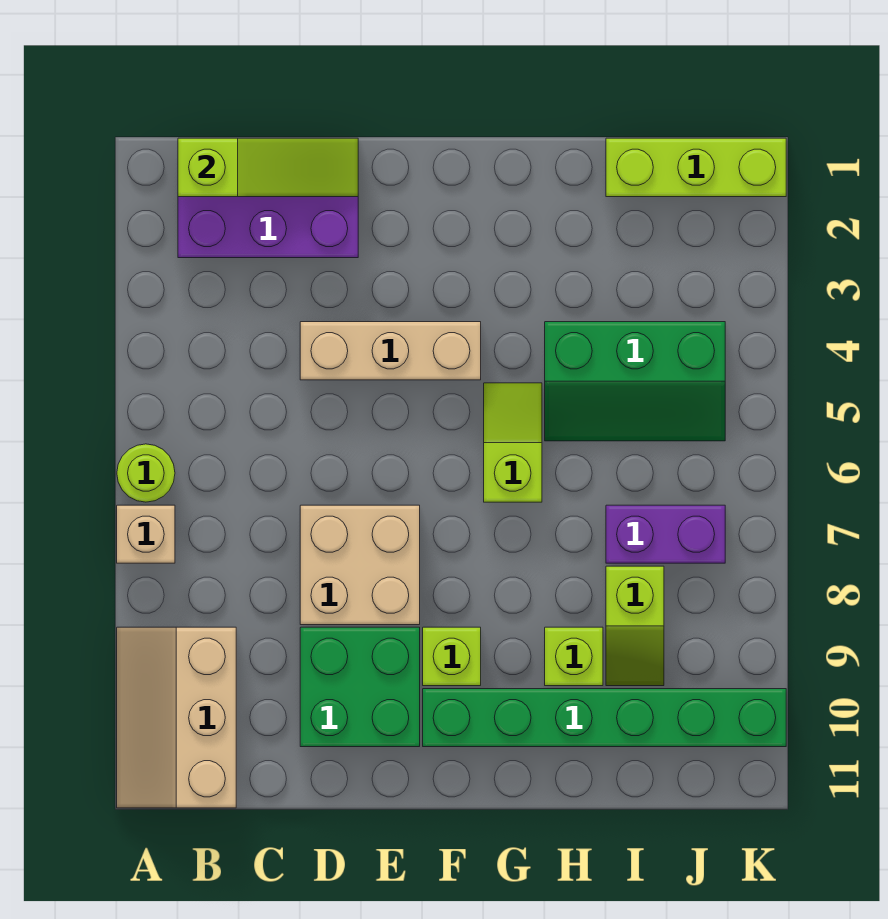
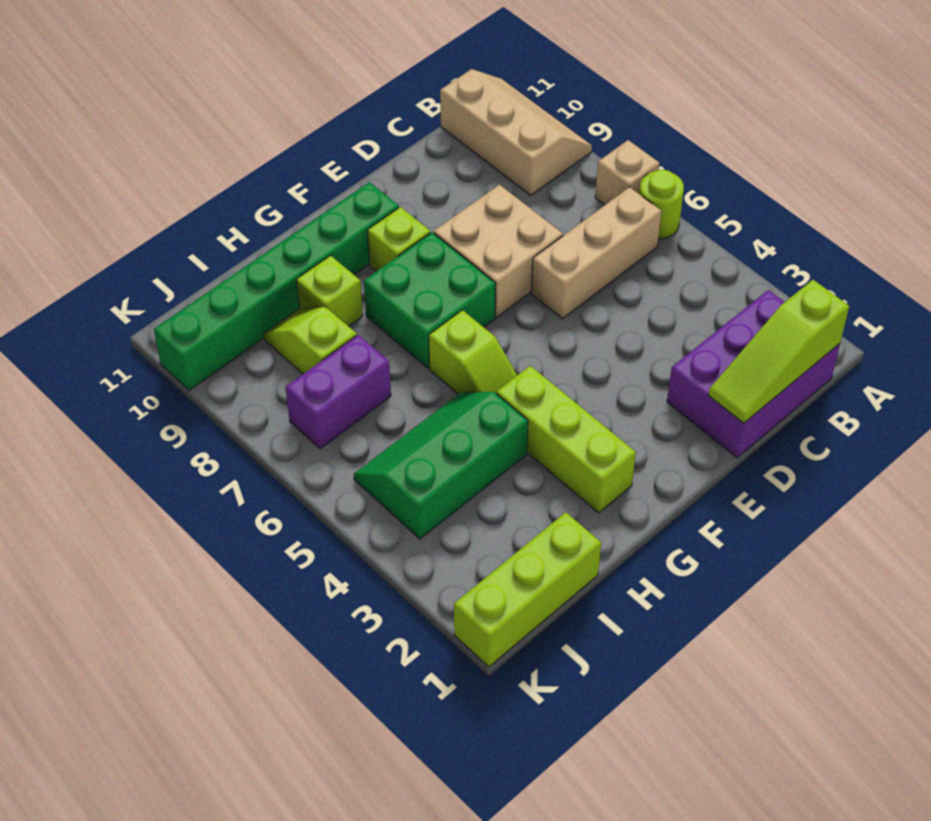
tan brick D4:F4 level 1 -> tan brick B6:D6 level 1
green brick D9:E10 level 1 -> green brick F7:G8 level 1
none -> lime brick G2:G4 level 1

